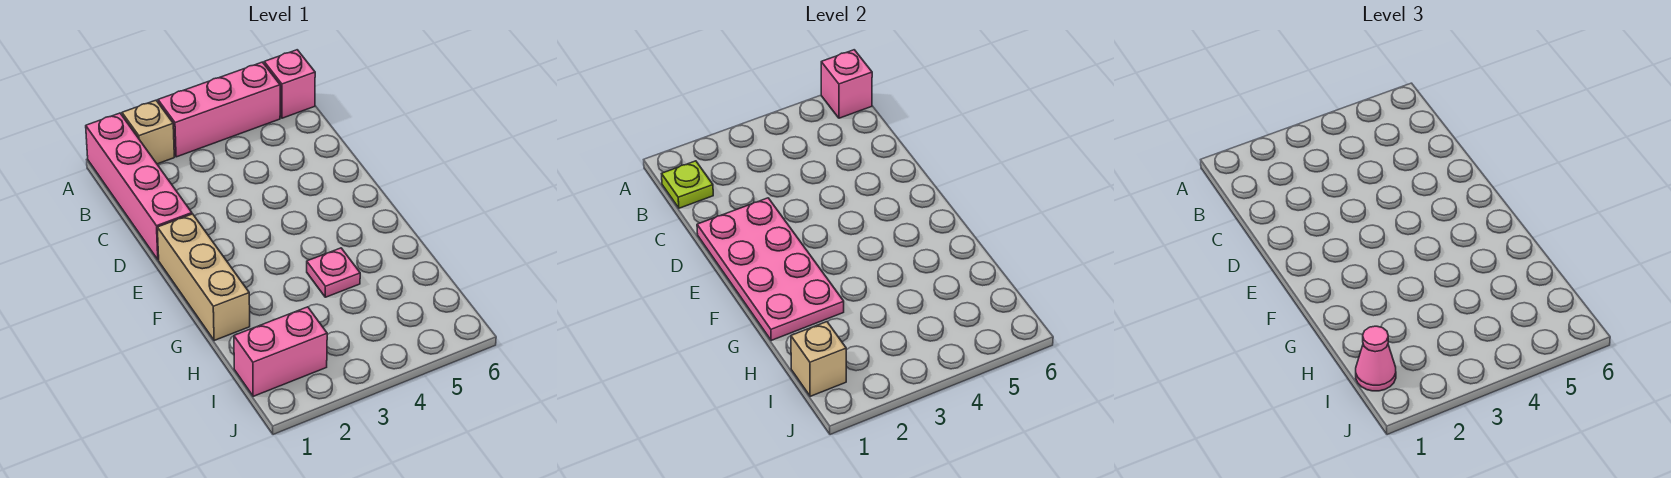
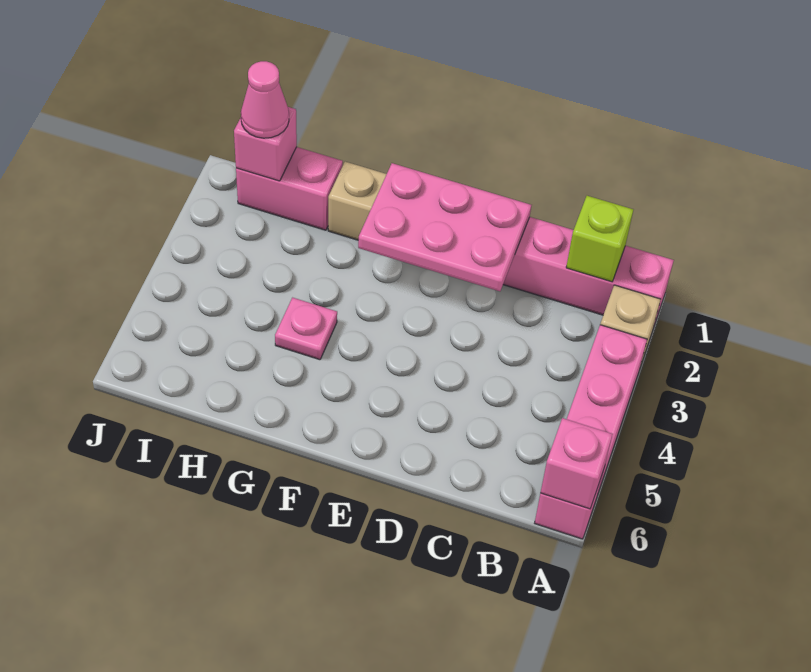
lime plate B1 level 2 -> lime brick B1 level 2
pink plate D1:G2 level 2 -> pink plate D1:F2 level 2
pink brick I1:I2 level 1 -> pink brick H1:I1 level 1
tan brick I1 level 2 -> pink brick I1 level 2

